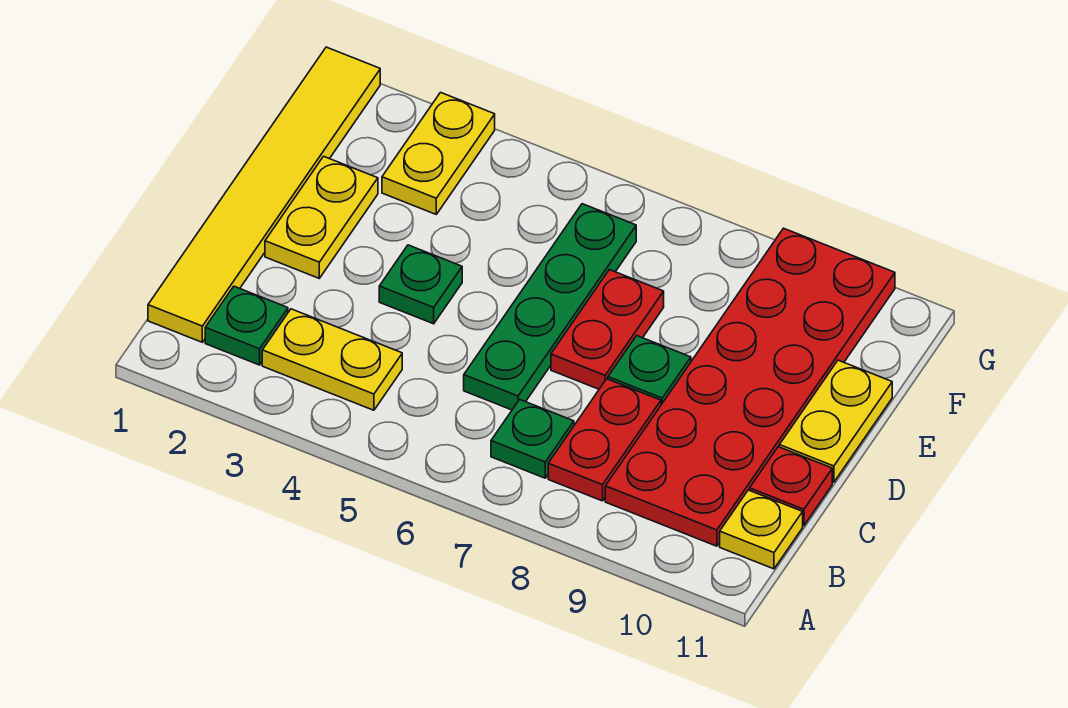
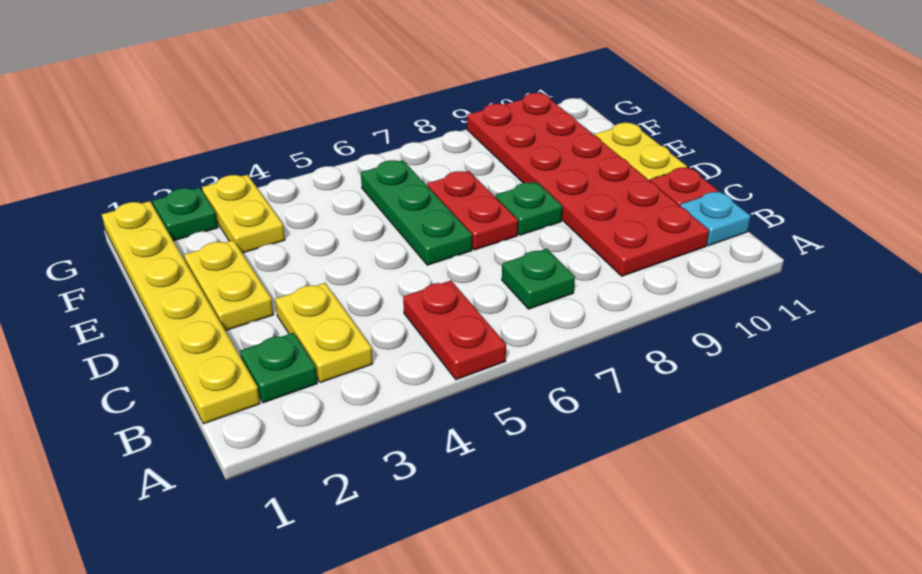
yellow tile B1:G1 level 1 -> yellow plate B1:G1 level 1
yellow plate B3:B4 level 1 -> yellow plate B3:C3 level 1
red plate B8:C8 level 1 -> red plate A5:B5 level 1
yellow plate B11 level 1 -> cyan plate B11 level 1
green plate C6:F6 level 1 -> green plate D6:F6 level 1
green plate D4 level 1 -> green plate G2 level 1

